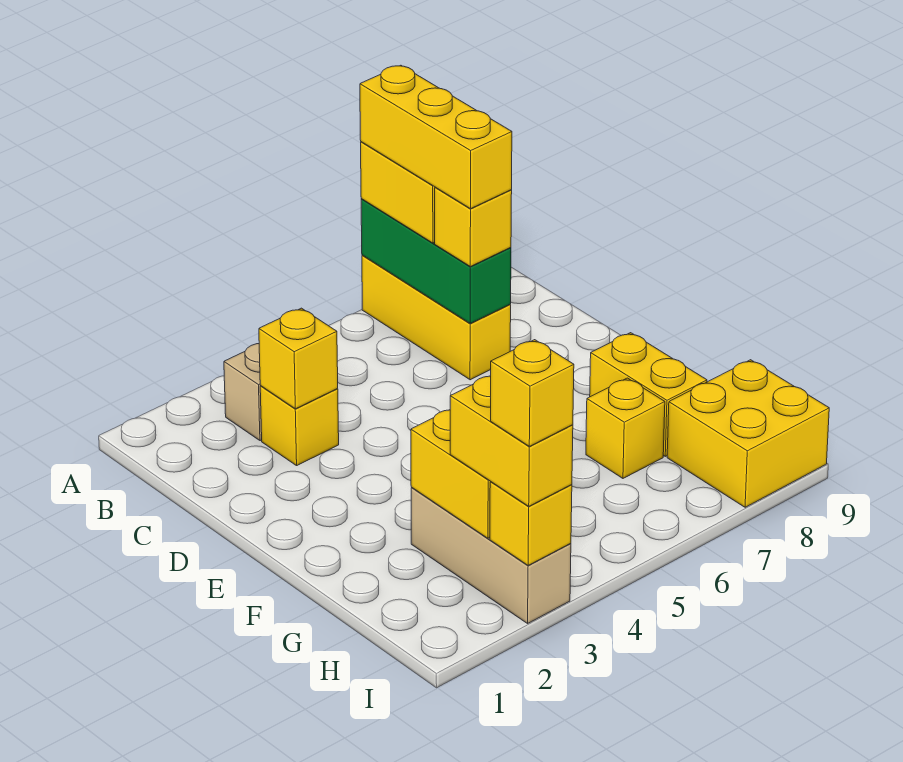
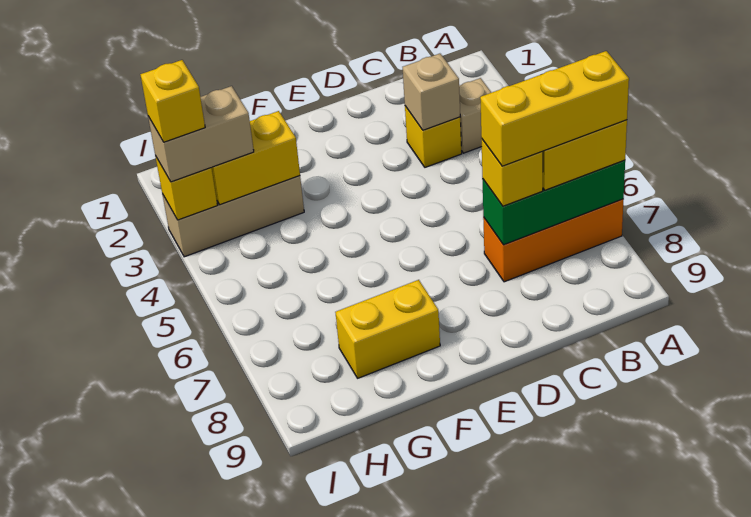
yellow brick A7:C7 level 1 -> orange brick A7:C7 level 1
yellow brick C3 level 2 -> tan brick C3 level 2
yellow brick G7 level 1 -> none
yellow brick H3:I3 level 3 -> tan brick H3:I3 level 3
yellow brick H8:I9 level 1 -> none

